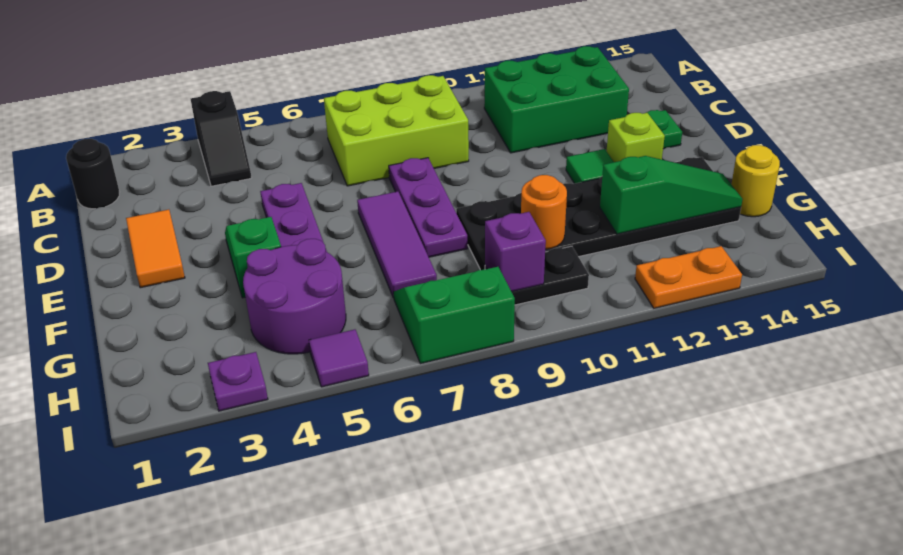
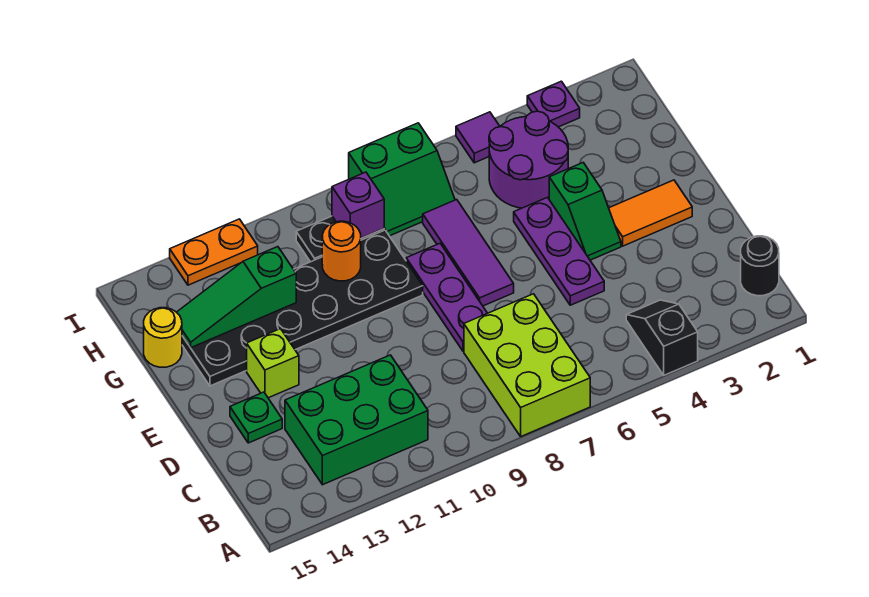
lime brick B7:C9 level 1 -> lime brick A7:C8 level 1
orange tile D2:E2 level 1 -> orange tile E2:E3 level 1
green tile E12 level 1 -> none

